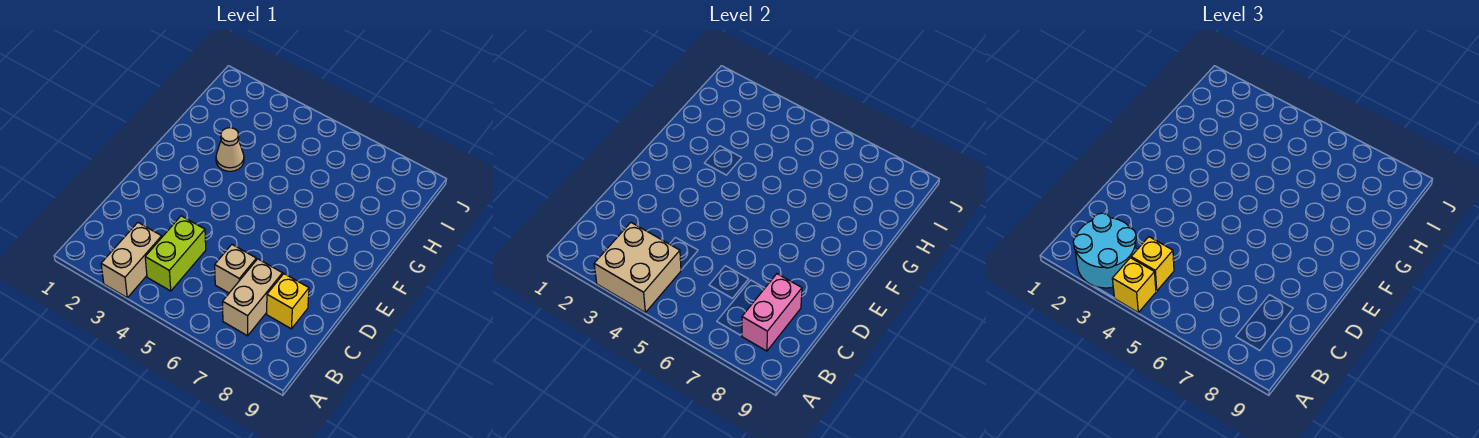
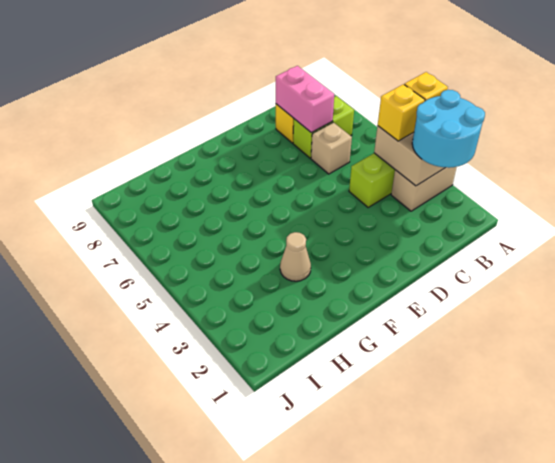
tan brick B7:C7 level 1 -> lime brick B7:C7 level 1
pink brick B8:C8 level 2 -> pink brick C7:C8 level 2

